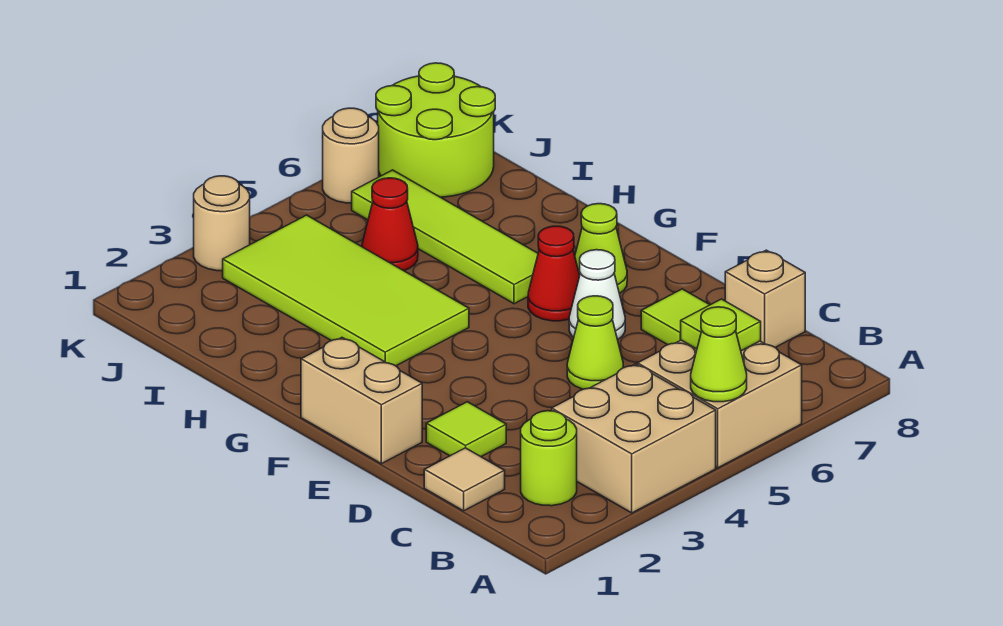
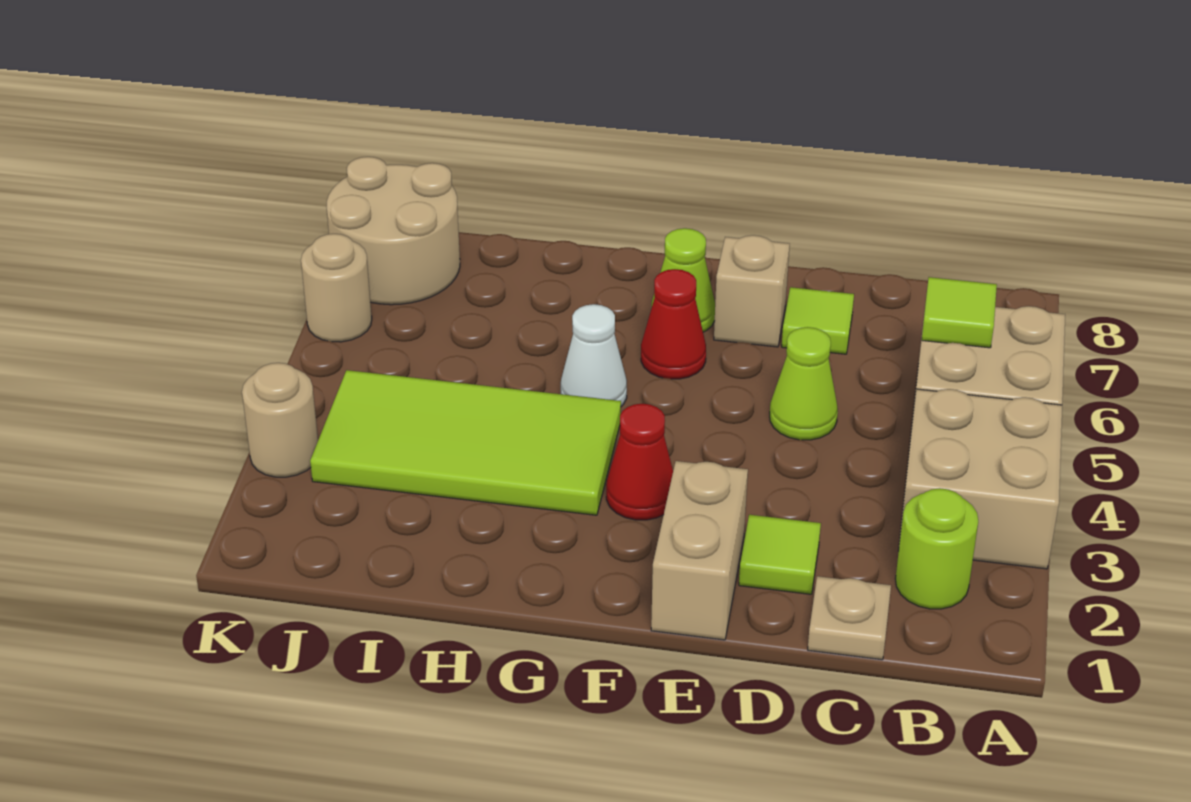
lime cone A5 level 2 -> none
tan tile C1 level 1 -> tan plate C1 level 1
tan brick C8 level 1 -> tan brick E7 level 1
tan brick E1:F1 level 1 -> tan brick E1:E2 level 1
white cone E6 level 1 -> white cone G5 level 1
lime tile G6:J6 level 1 -> none
red cone I5 level 1 -> red cone F3 level 1
lime round brick J7:K8 level 1 -> tan round brick J7:K8 level 1

